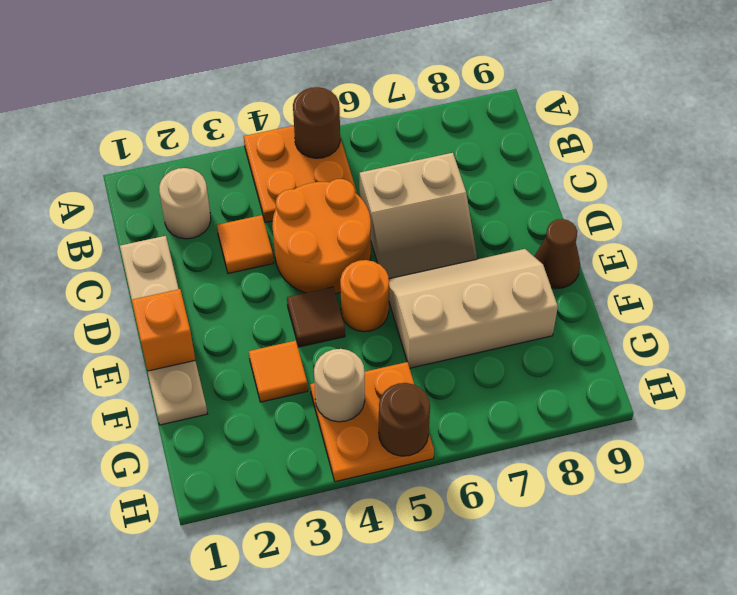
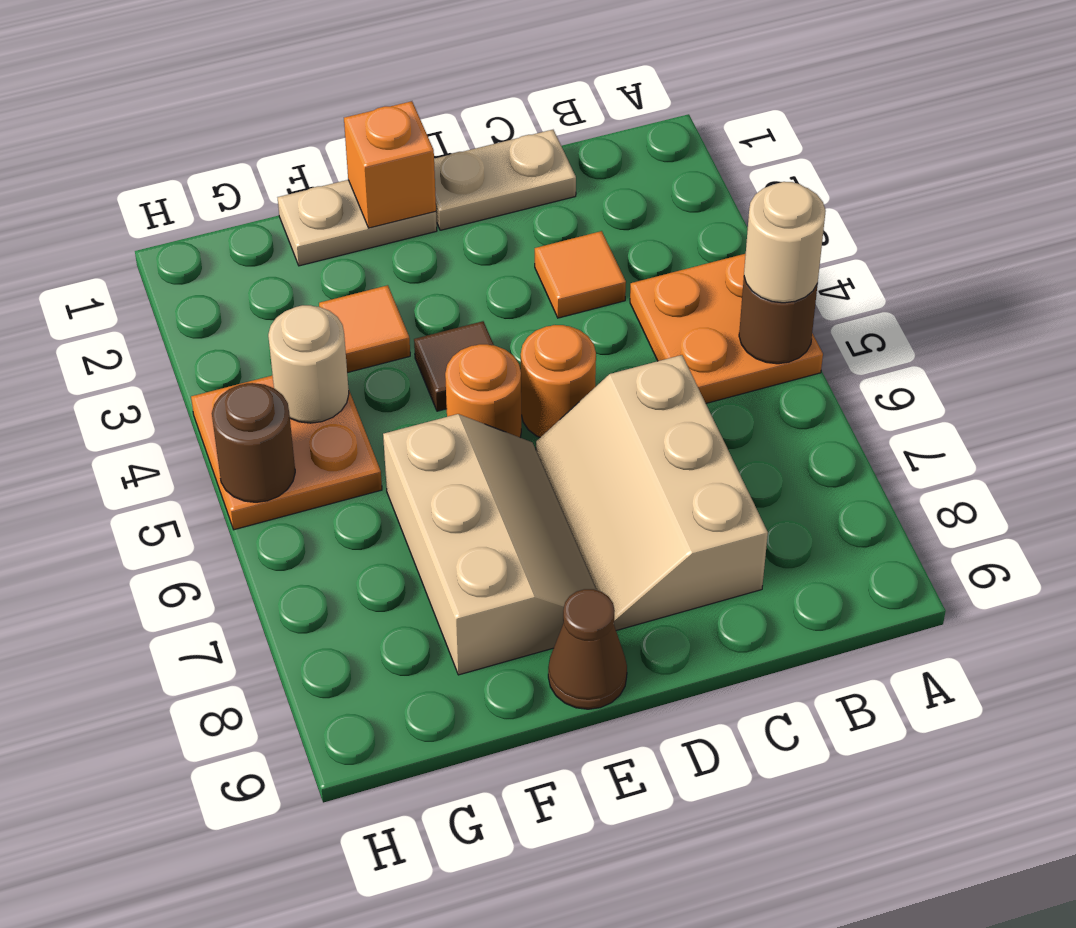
tan round brick B2 level 1 -> tan round brick A5 level 3
orange round brick C4:D5 level 1 -> orange round brick D5 level 1
tan slope C6:D7 level 1 top C -> tan slope C6:D8 level 1 top C

